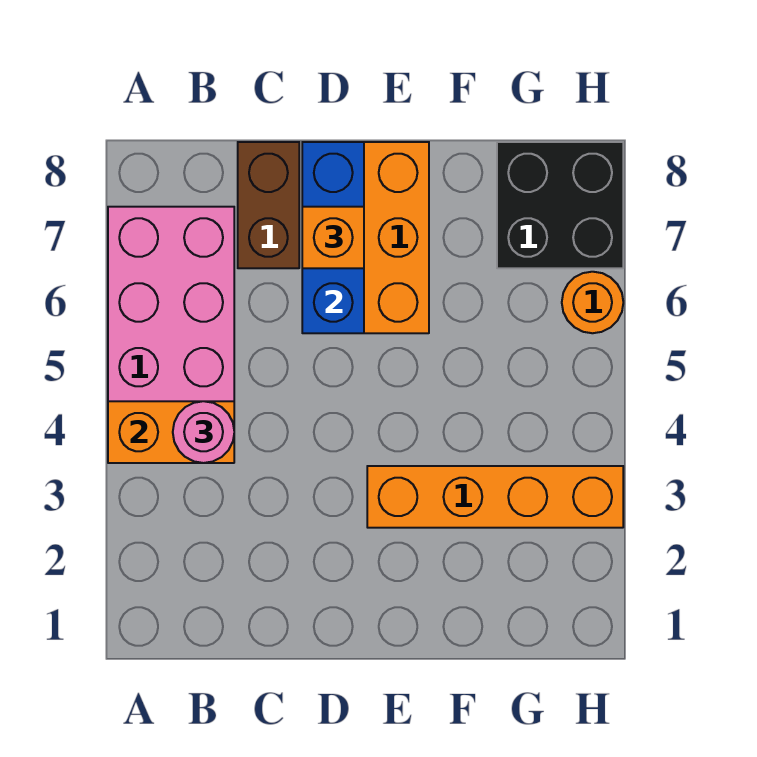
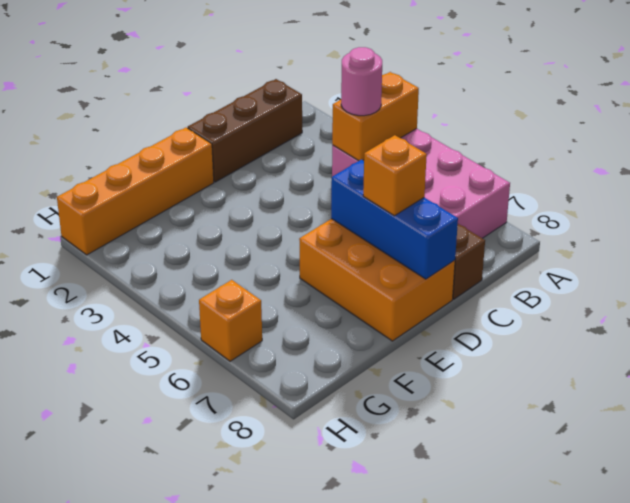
none -> brown brick B1:D1 level 1
orange brick E3:H3 level 1 -> orange brick E1:H1 level 1
black brick G7:H8 level 1 -> none
orange round brick H6 level 1 -> orange brick H6 level 1

